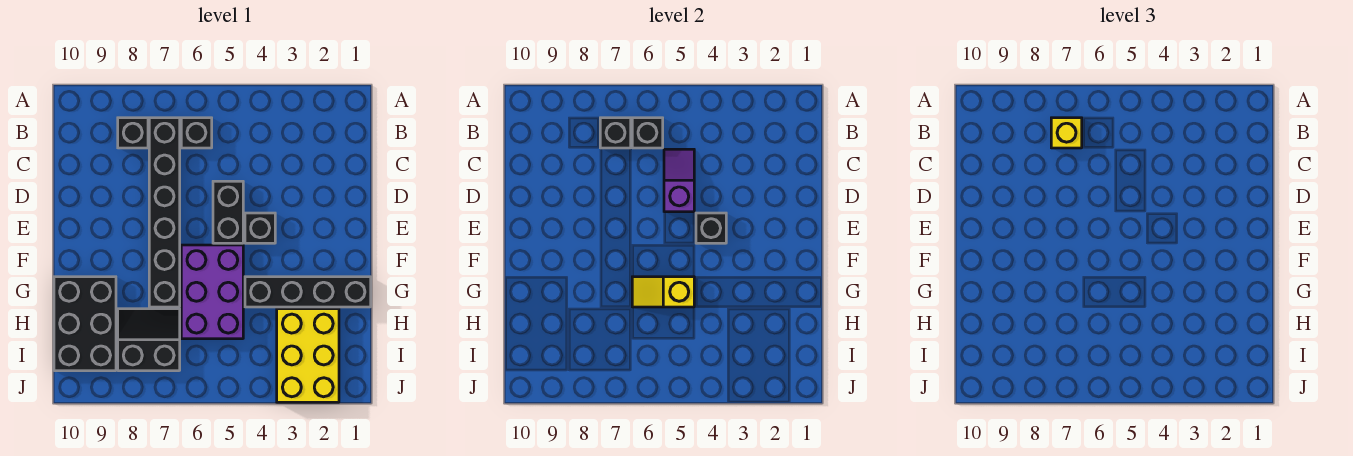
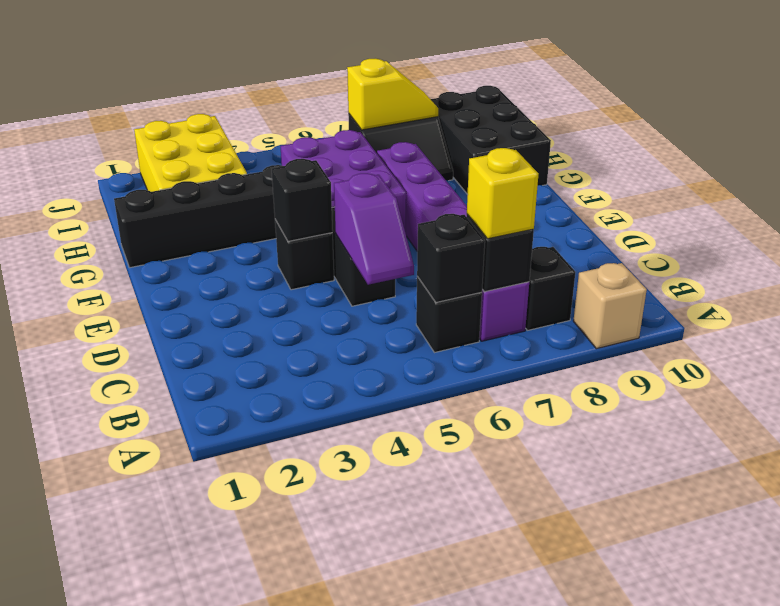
none -> tan brick A9 level 1
black brick B7:G7 level 1 -> purple brick B7:G7 level 1
yellow slope G5:G6 level 2 top 5 -> yellow slope I7:I8 level 2 top 7

